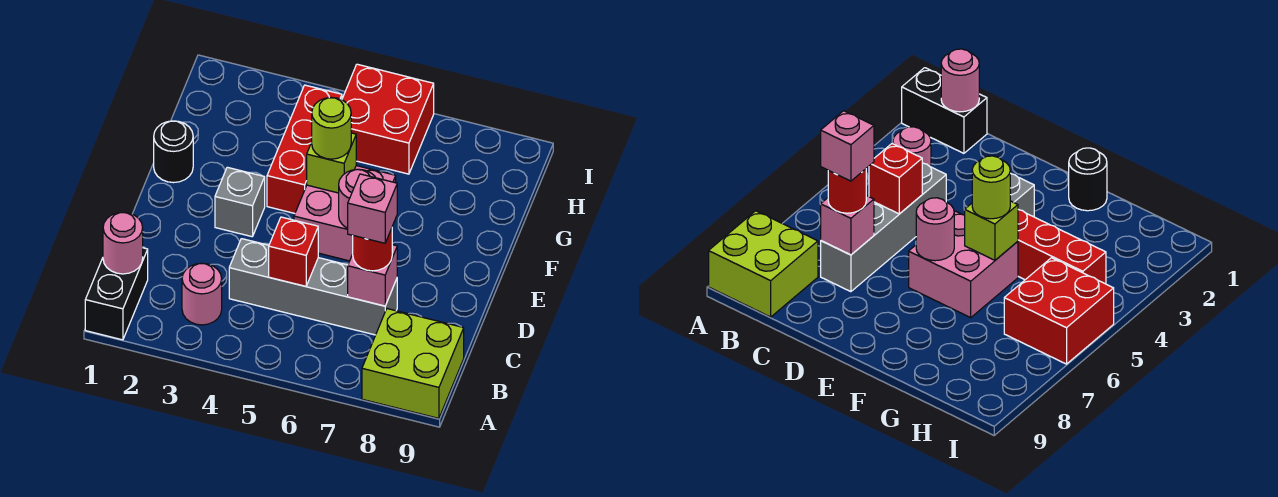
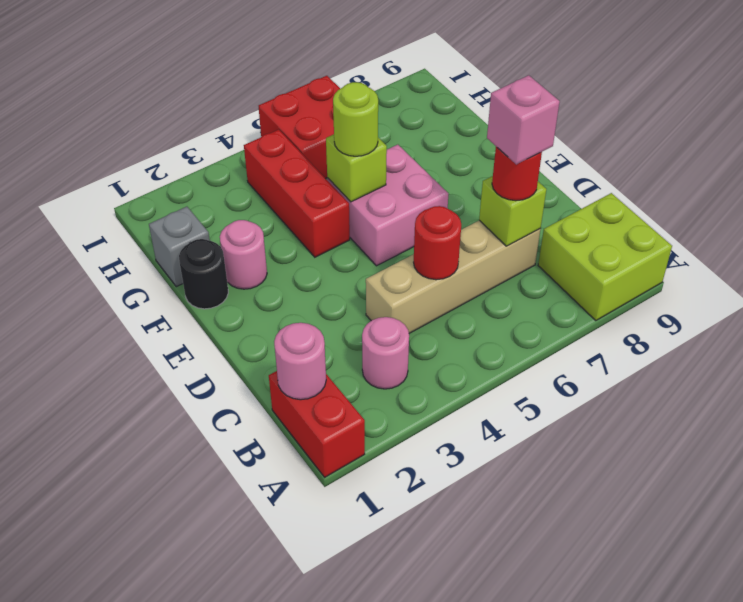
black brick A1:B1 level 1 -> red brick A1:B1 level 1
grey brick C4:C7 level 1 -> tan brick C4:C7 level 1
red brick C5 level 2 -> red round brick C5 level 2
pink brick C7 level 2 -> lime brick C7 level 2
grey brick E3 level 1 -> grey brick G1 level 1
pink round brick E6 level 2 -> pink round brick F2 level 1

